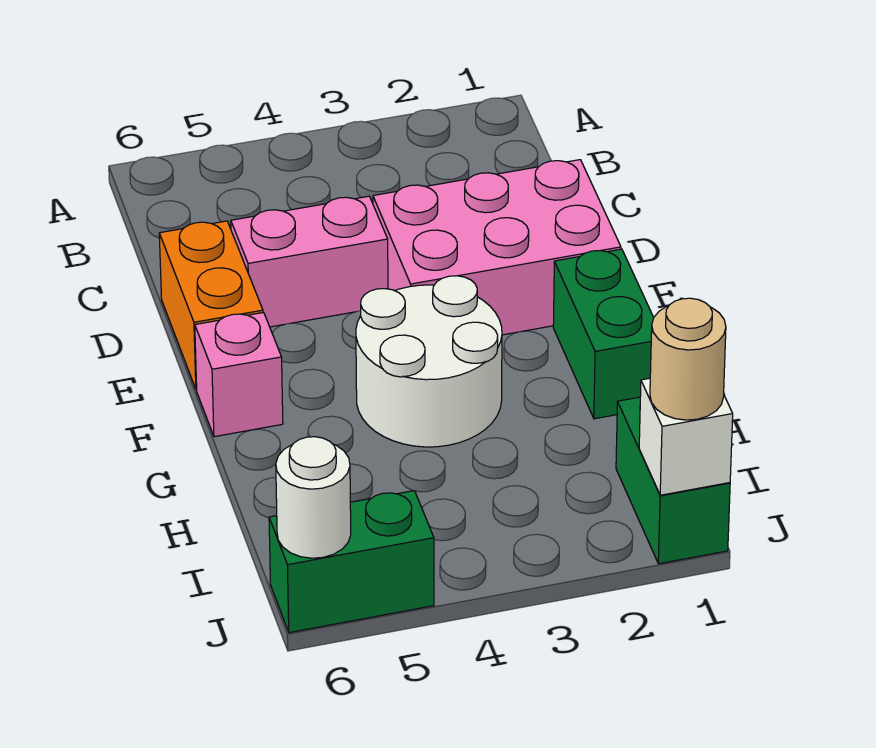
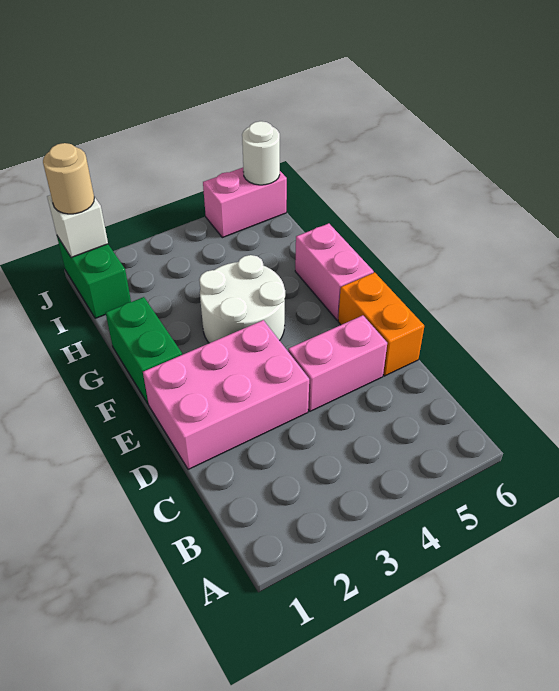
pink brick F6 level 1 -> pink brick F6:G6 level 1
green brick J5:J6 level 1 -> pink brick J5:J6 level 1

